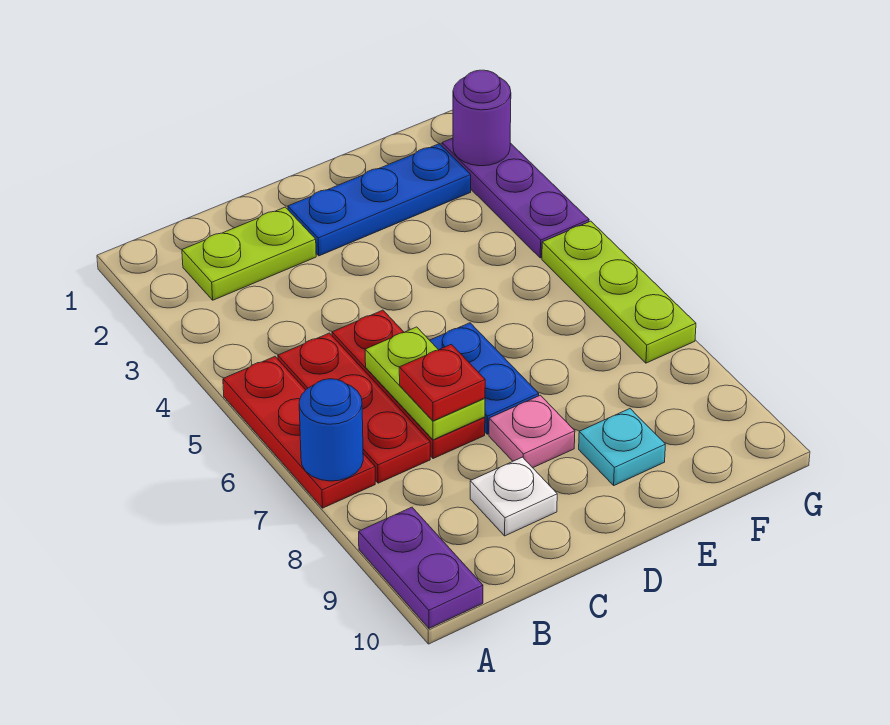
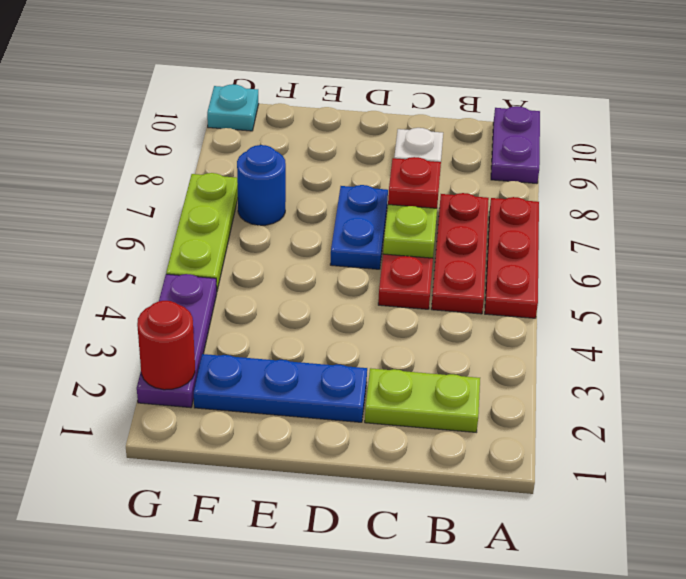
blue round brick A7 level 2 -> blue round brick F7 level 1
pink plate D8 level 1 -> none
cyan plate E9 level 1 -> cyan plate G10 level 1
purple round brick G2 level 2 -> red round brick G2 level 2

